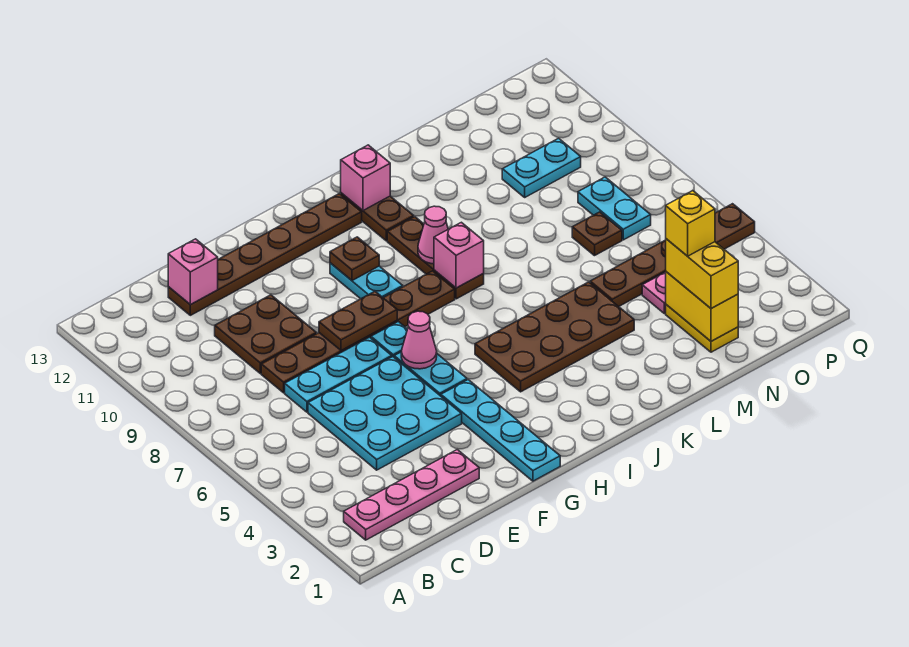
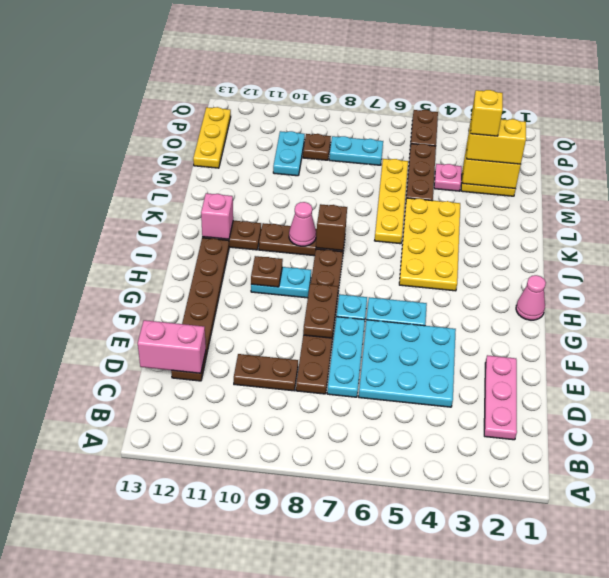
pink plate B2:E2 level 1 -> pink plate C2:E2 level 1
brown plate D9:E10 level 1 -> brown plate D9:D10 level 1
pink brick D12 level 2 -> pink brick D12:D13 level 2
cyan plate G1:G4 level 1 -> none
pink cone G6 level 2 -> pink cone H1 level 1
brown plate I4:L5 level 1 -> yellow plate I4:L5 level 1
pink brick J8 level 2 -> brown brick J8 level 2
none -> yellow plate K6:N6 level 1
brown plate N7 level 1 -> brown plate O9 level 1
none -> yellow plate N13:P13 level 1

